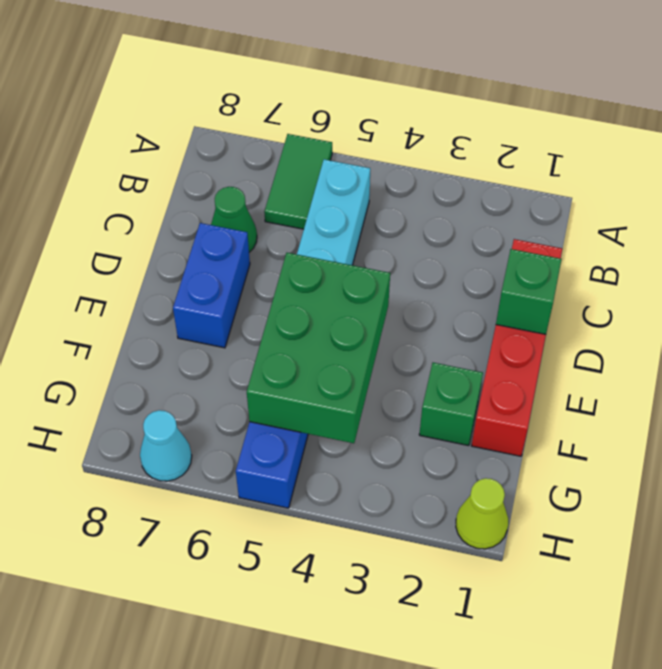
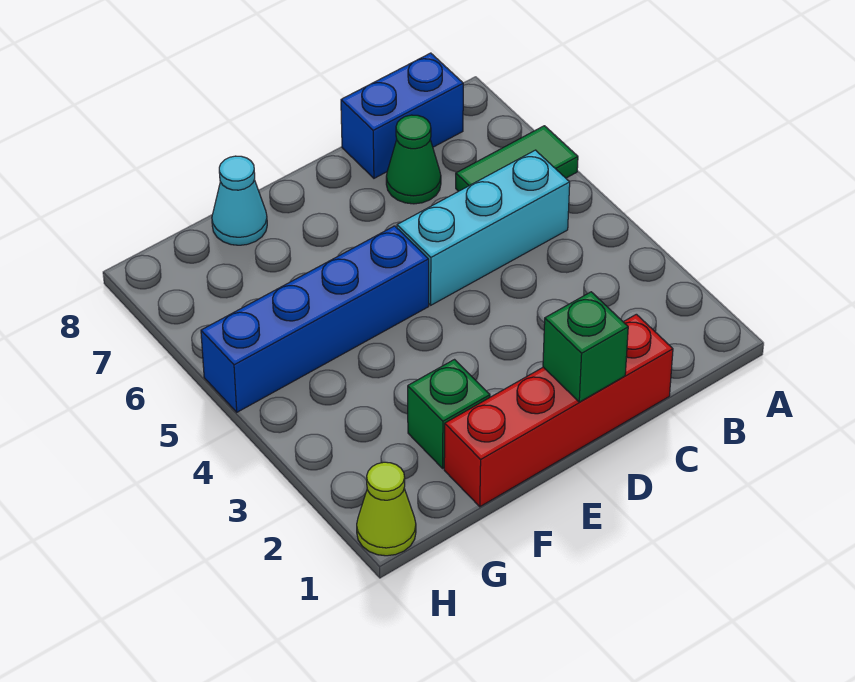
blue brick D7:E7 level 1 -> blue brick B8:C8 level 1
green brick E4:G5 level 2 -> none
cyan cone H7 level 1 -> cyan cone F8 level 1

